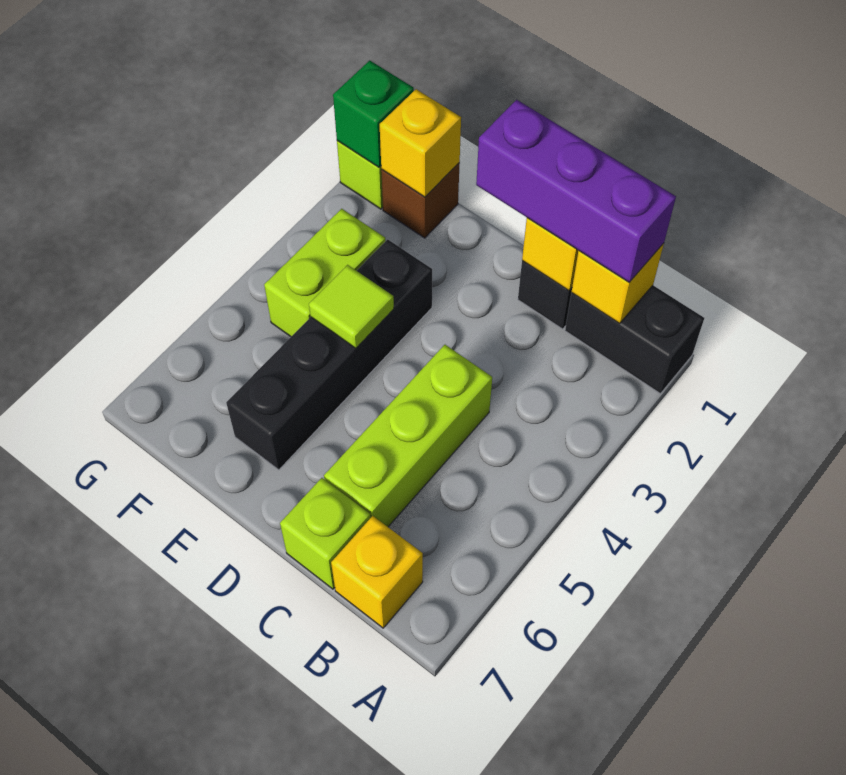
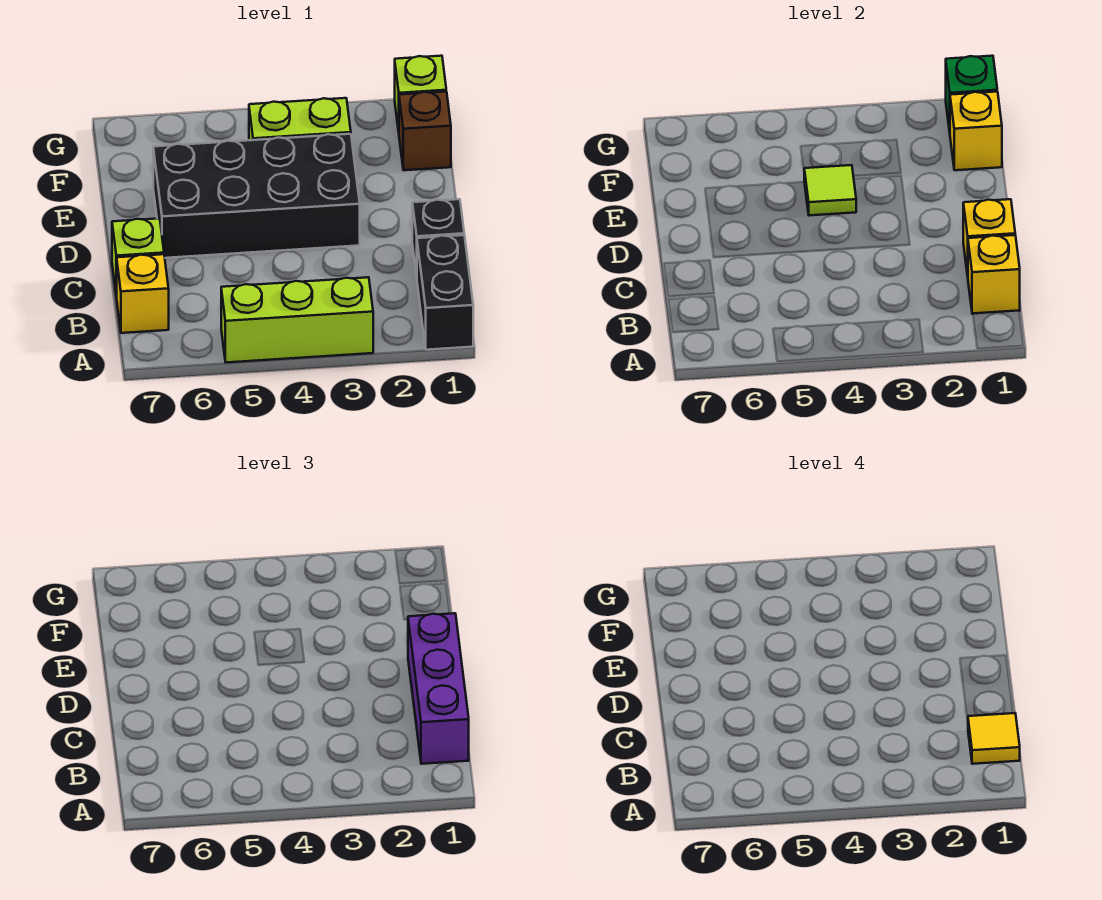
none -> yellow tile B1 level 4
lime brick C4:C6 level 1 -> lime brick A3:A5 level 1
black brick E3:E6 level 1 -> black brick D3:E6 level 1

